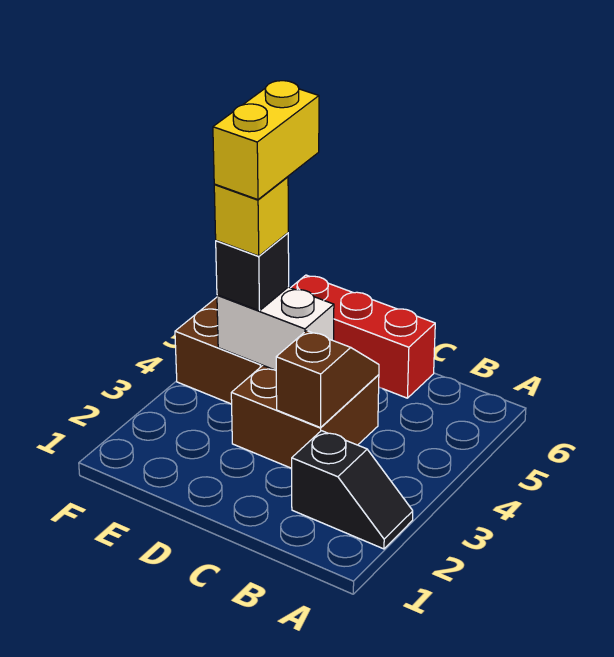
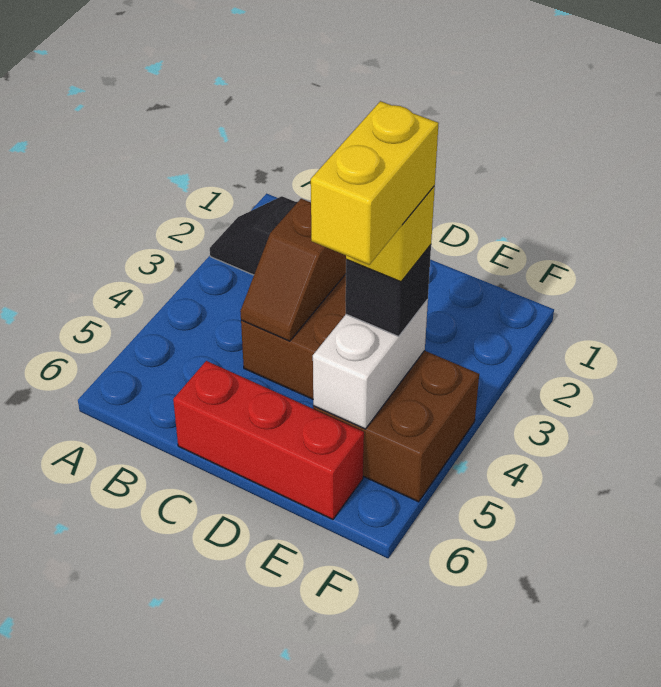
white brick D4:E4 level 2 -> white brick E4:E5 level 2

